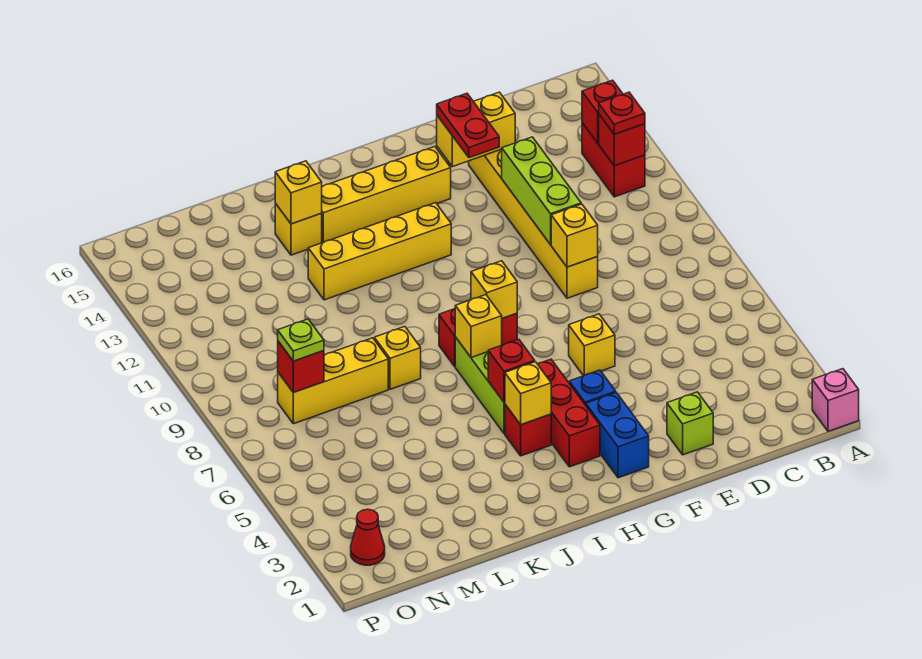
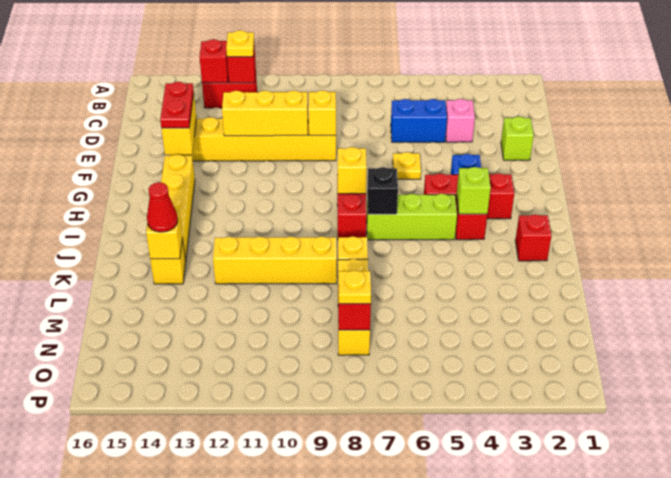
pink brick A1 level 1 -> pink brick D4 level 1
red plate B12 level 3 -> yellow plate B12 level 3
lime brick E10:E12 level 2 -> yellow brick E10:E12 level 2
yellow brick F6 level 1 -> yellow plate F6 level 1
red plate F13:F14 level 3 -> red plate E14:F14 level 3
blue brick G2:G3 level 1 -> blue brick D5:D6 level 1
yellow brick H12:K12 level 1 -> yellow brick K9:K12 level 1
yellow brick I4 level 2 -> lime brick I4 level 2
red brick I5 level 2 -> red brick J2 level 1
yellow brick I7 level 2 -> black brick I7 level 2
lime plate N8 level 3 -> yellow plate N8 level 3
red cone O2 level 1 -> red cone K14 level 3

